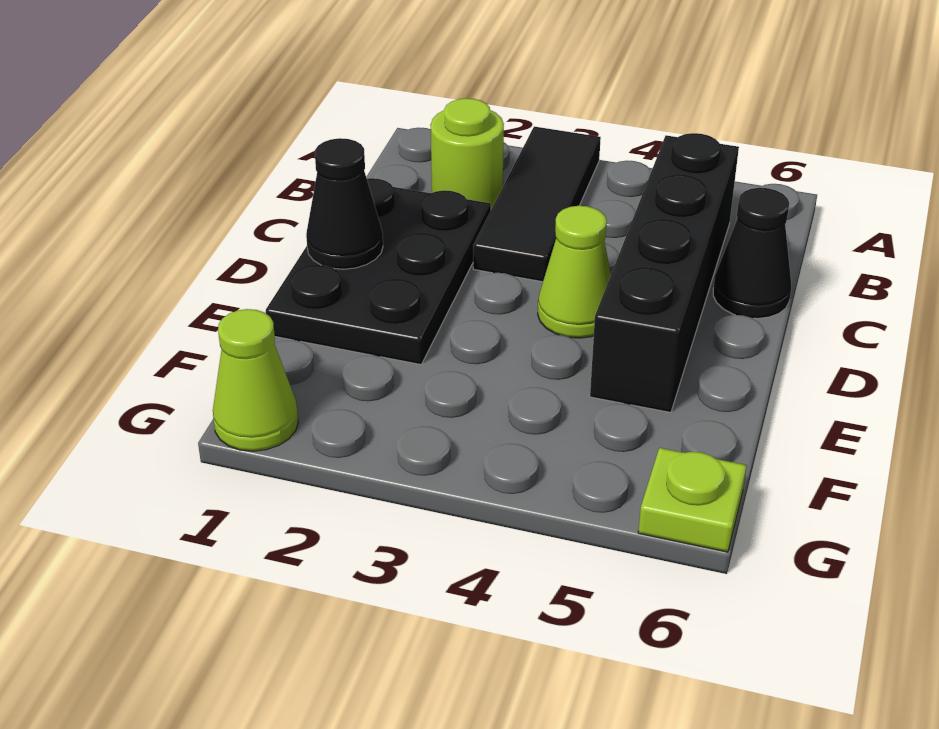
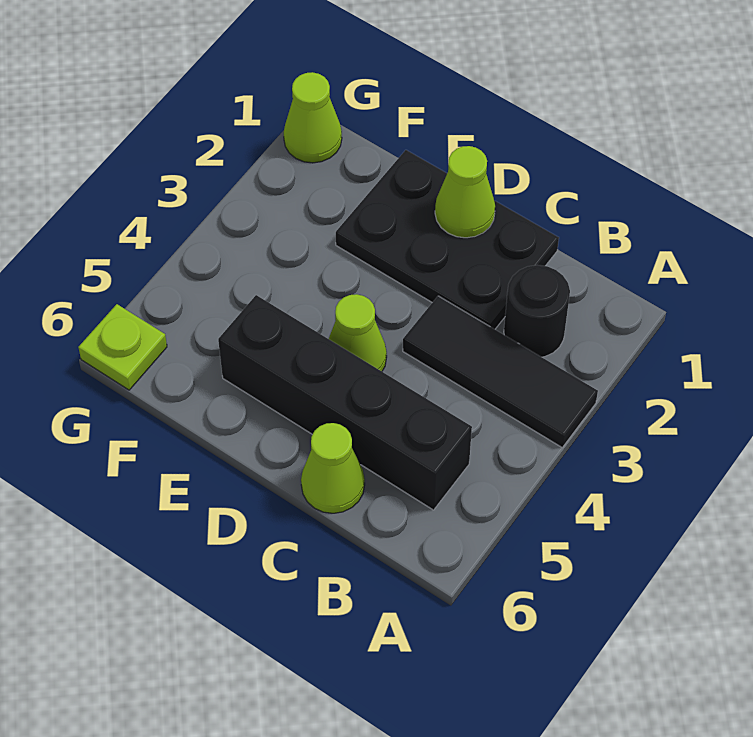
lime round brick B2 level 1 -> black round brick B2 level 1
black cone C6 level 1 -> lime cone C6 level 1
black cone D1 level 2 -> lime cone D1 level 2

